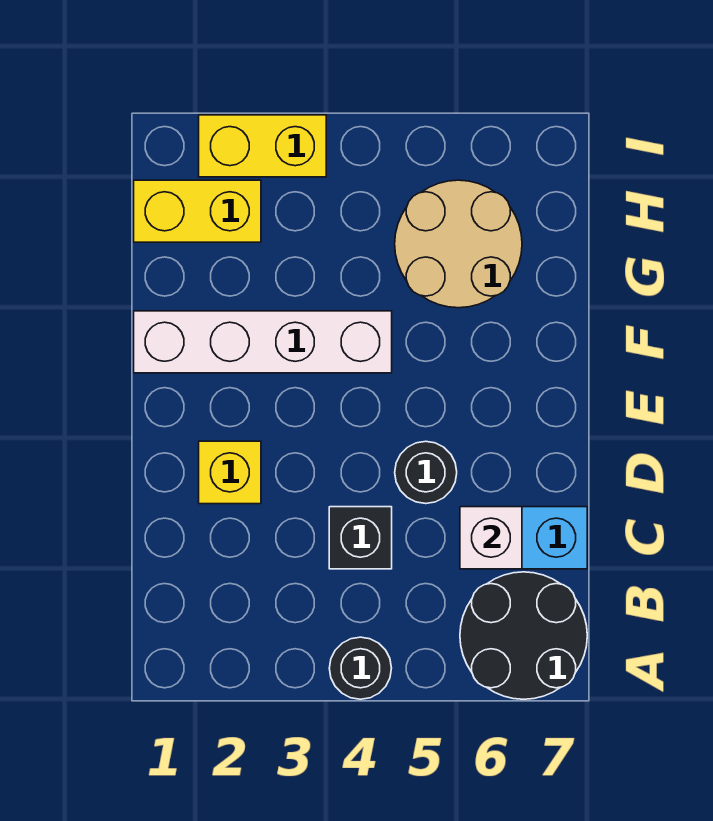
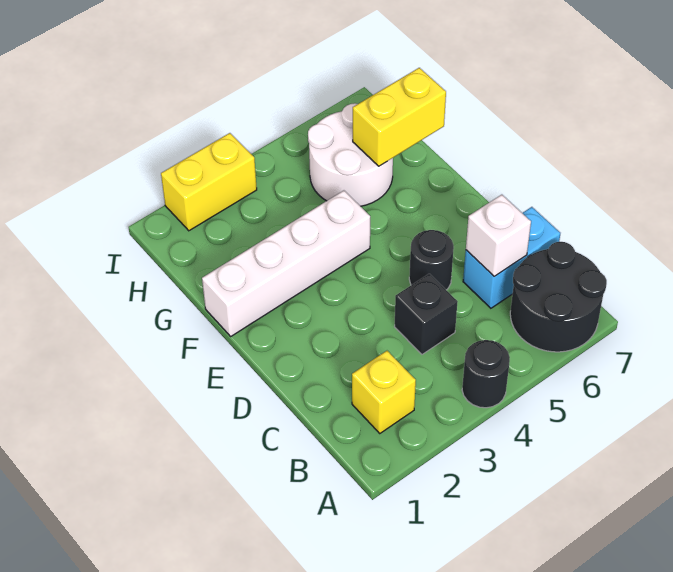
yellow brick D2 level 1 -> yellow brick B2 level 1
tan round brick G5:H6 level 1 -> white round brick G5:H6 level 1
yellow brick H1:H2 level 1 -> yellow brick G6:G7 level 2

